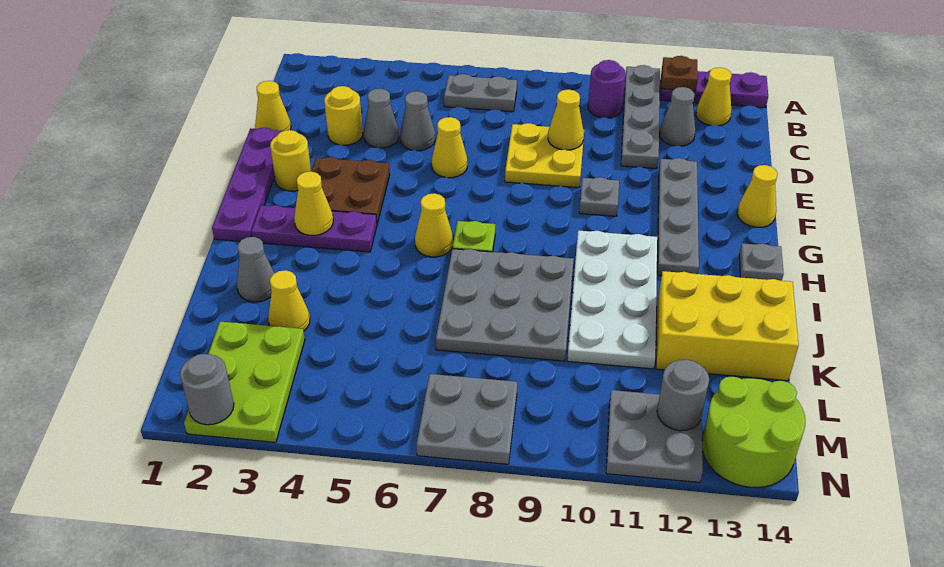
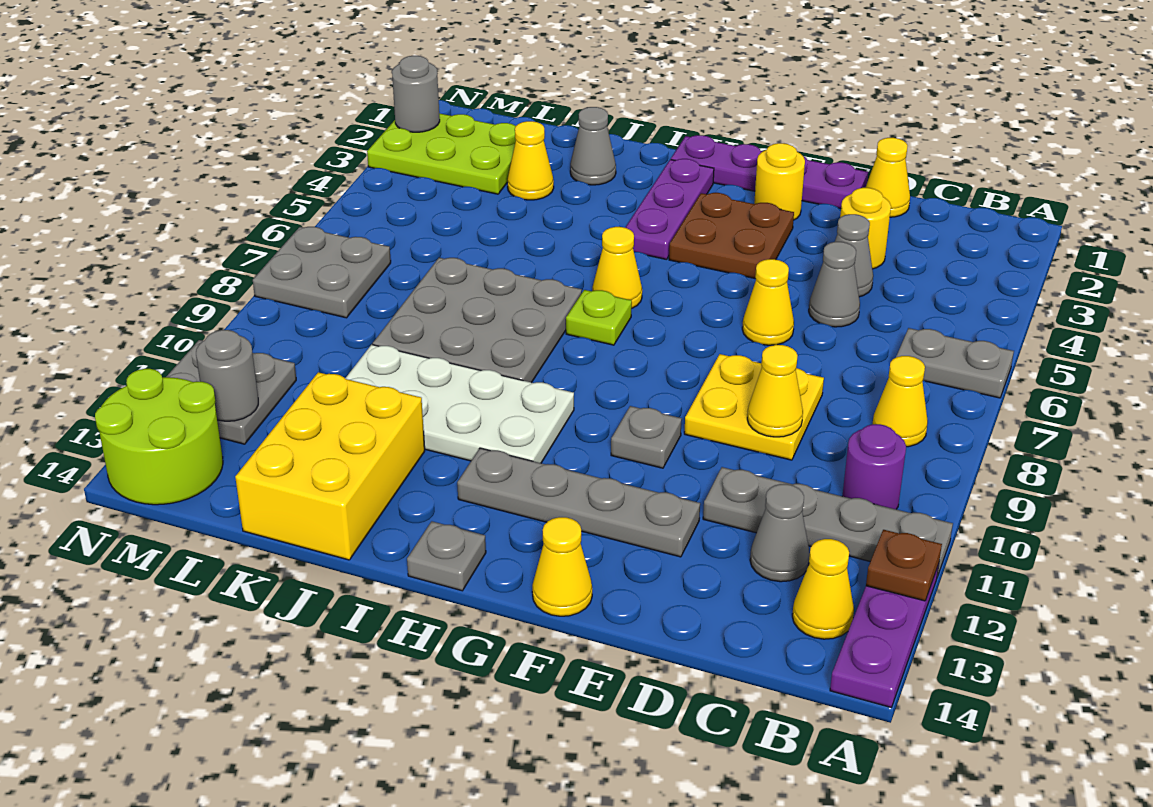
grey plate B6:B7 level 1 -> grey plate A6:B6 level 1
yellow cone H3 level 2 -> yellow cone B8 level 1

